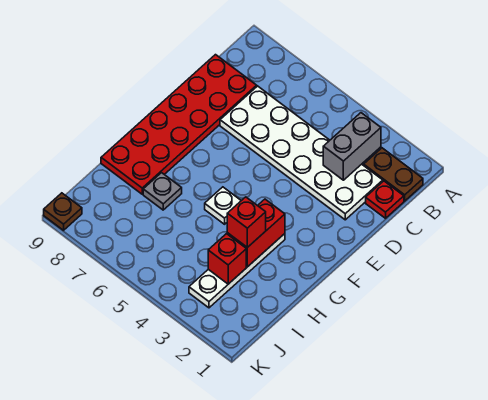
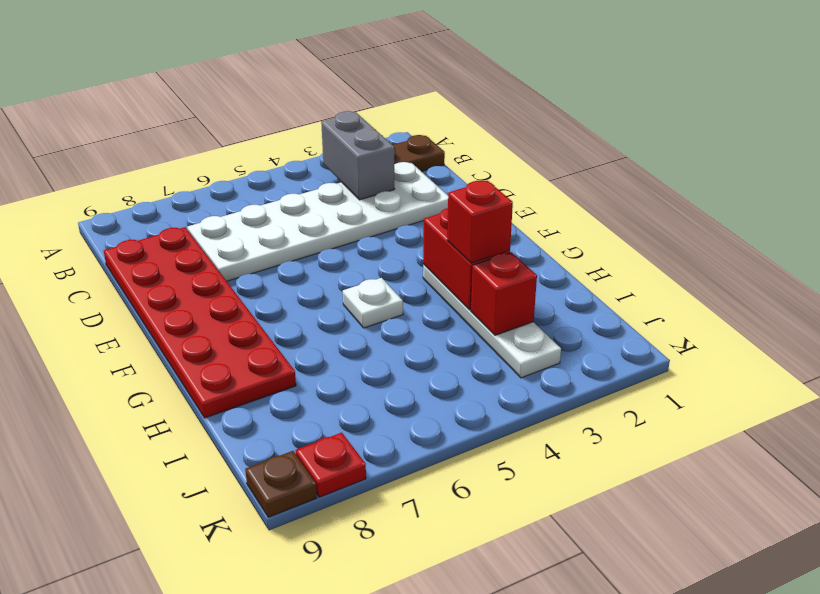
red plate C1 level 1 -> red plate K8 level 1
grey plate H7 level 1 -> none

